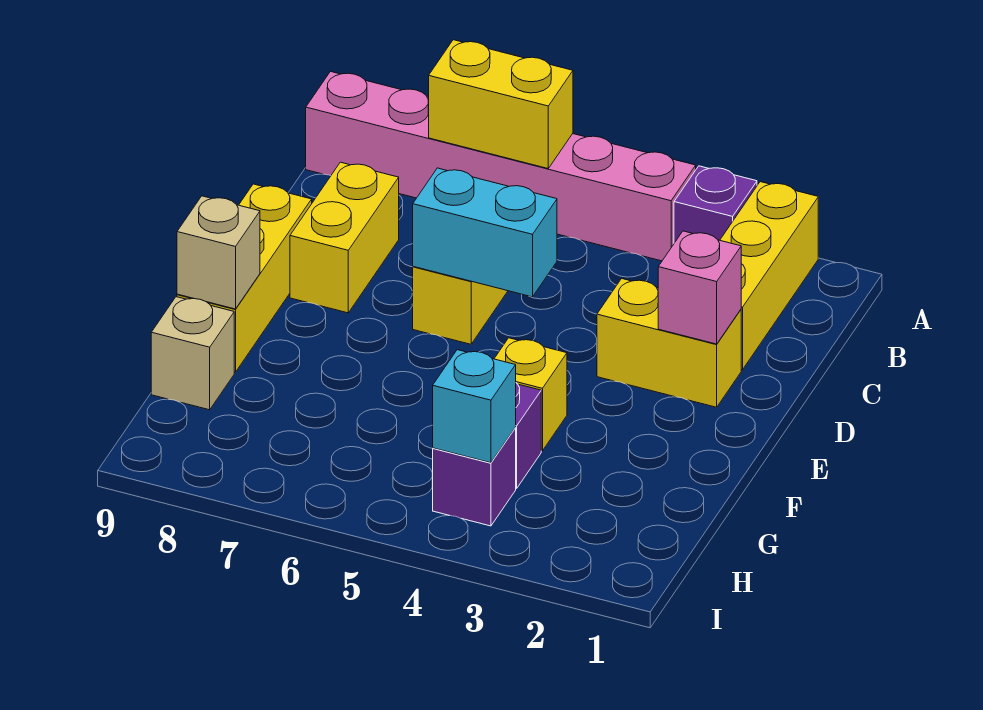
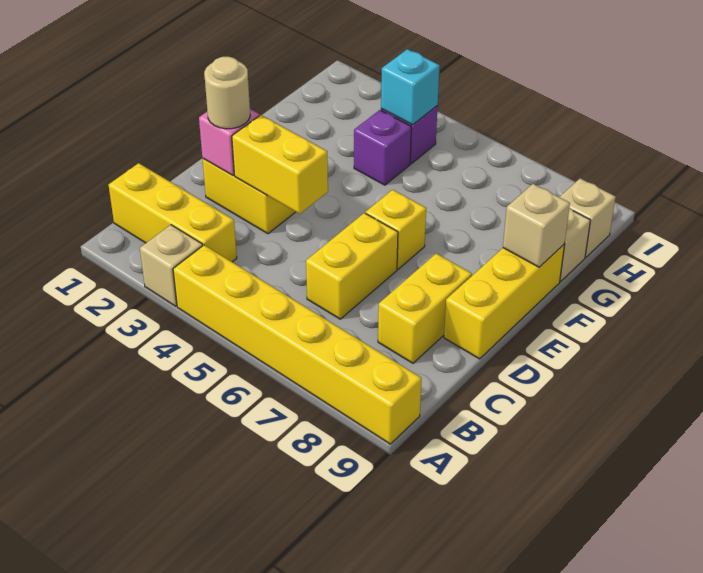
yellow brick A2:C2 level 1 -> yellow brick B1:B3 level 1
purple brick A3 level 1 -> tan brick A3 level 1
pink brick A4:A9 level 1 -> yellow brick A4:A9 level 1
yellow brick A6:A7 level 2 -> yellow brick D3:D4 level 2
none -> tan round brick D2 level 3
cyan brick D5:D6 level 2 -> none
yellow brick F4 level 1 -> yellow brick E6 level 1
none -> tan brick H9 level 1

